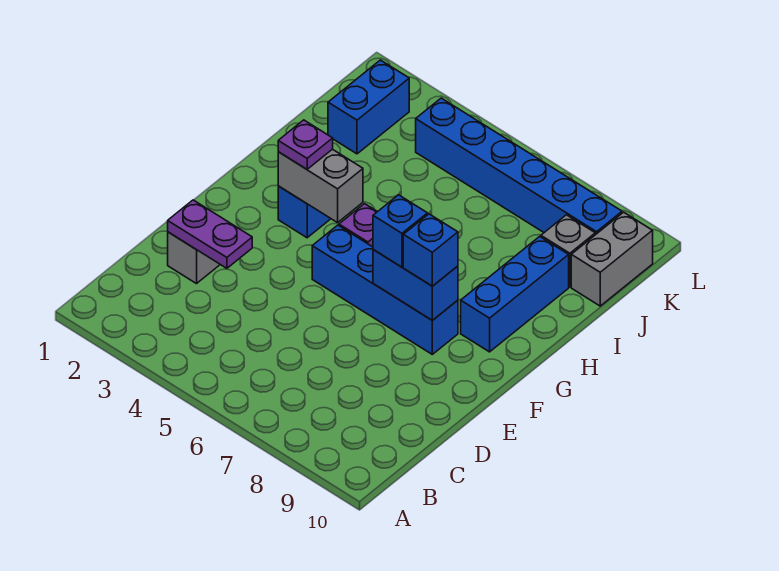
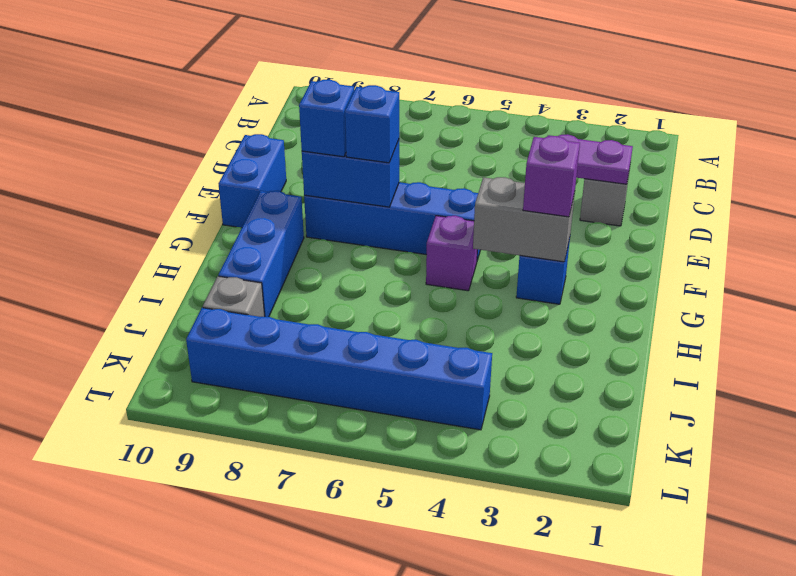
purple plate G3 level 3 -> purple brick G3 level 3
blue brick J2:K2 level 1 -> blue brick E10:F10 level 1
grey brick J10:K10 level 1 -> none

